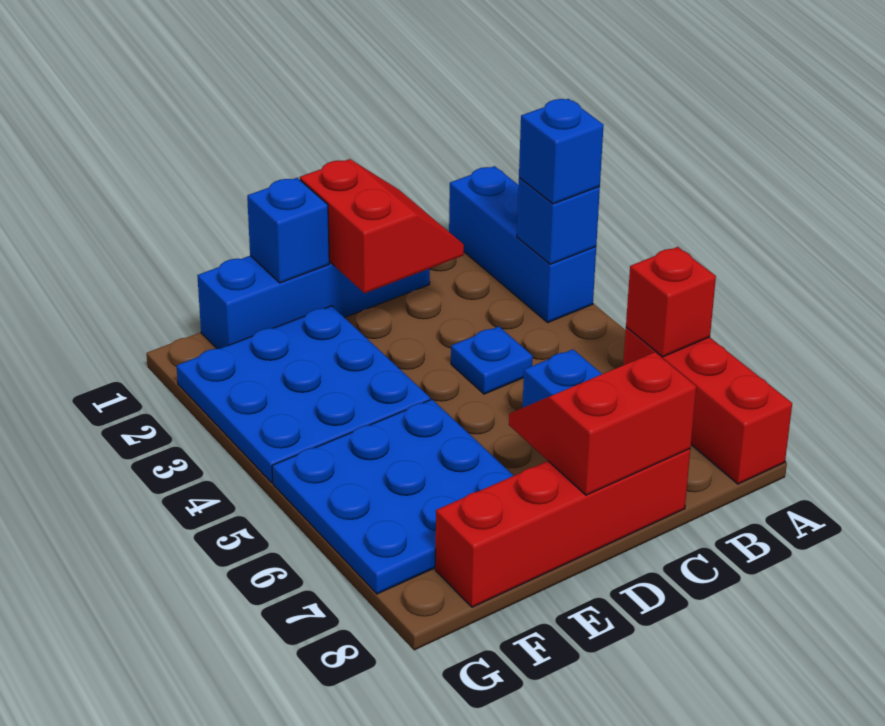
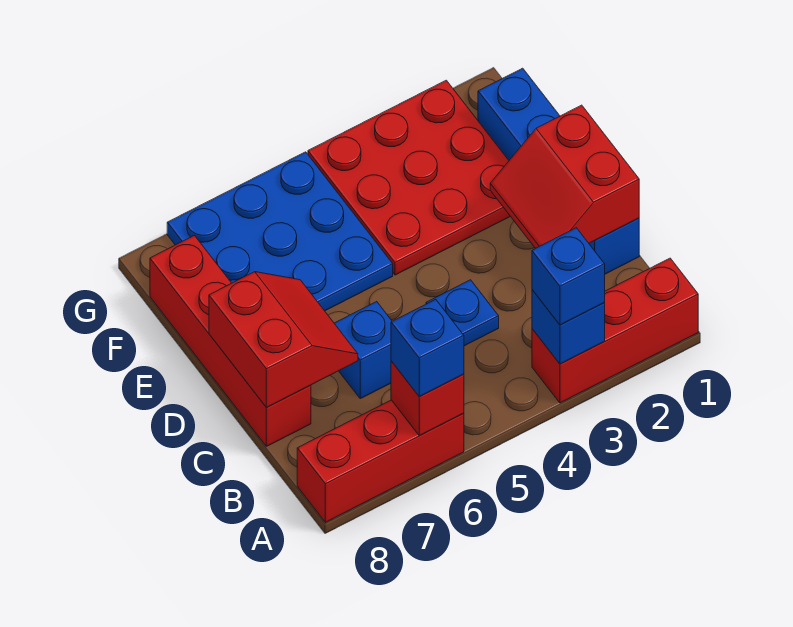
blue brick A1:A3 level 1 -> red brick A1:A3 level 1
red slope C1:D2 level 2 top D -> red slope C1:D2 level 2 top 1
blue brick E1 level 2 -> blue brick A6 level 3
blue plate E2:G4 level 1 -> red plate E2:G4 level 1

